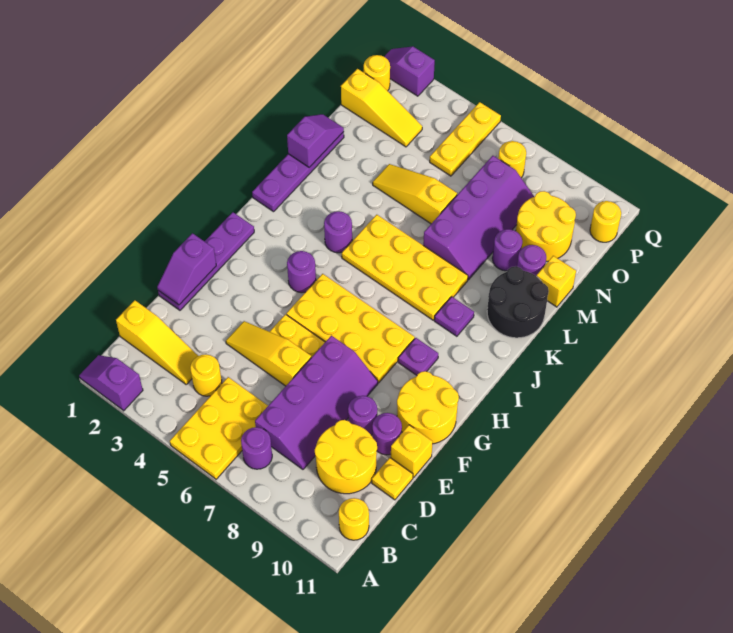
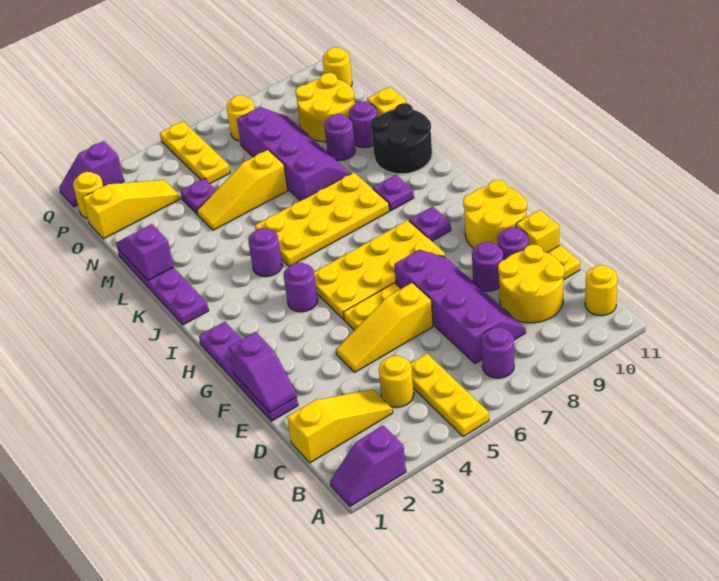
yellow plate A5:C6 level 1 -> yellow plate A5:C5 level 1
none -> purple plate N4 level 1

